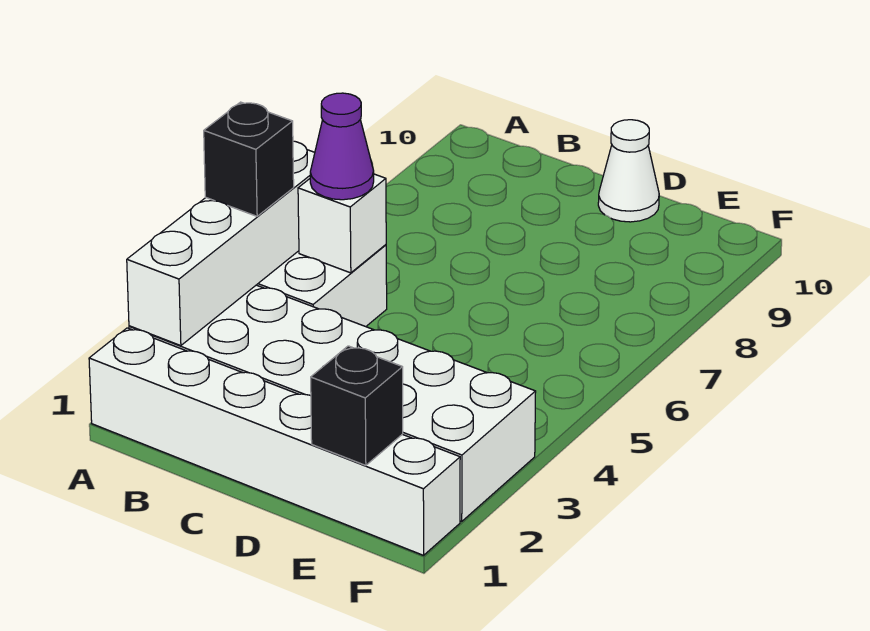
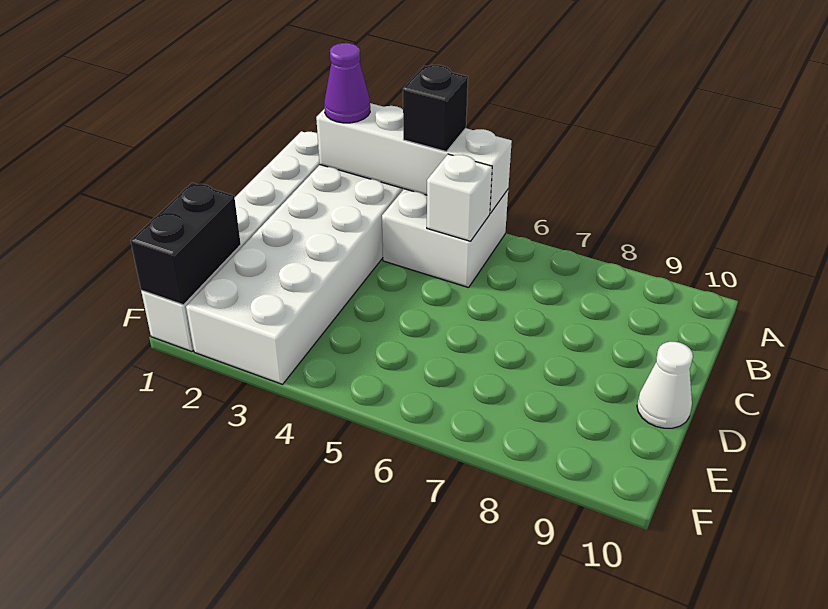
purple cone B5 level 3 -> purple cone A2 level 3
black brick E1 level 2 -> black brick E1:F1 level 2

